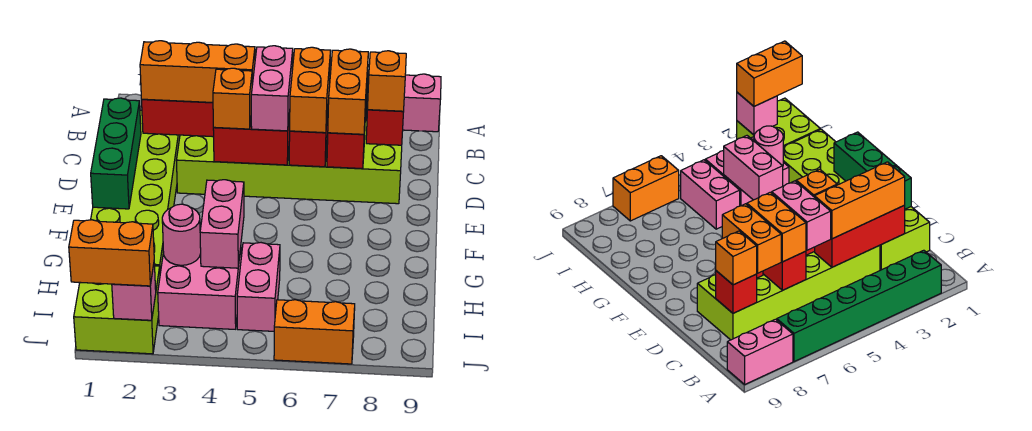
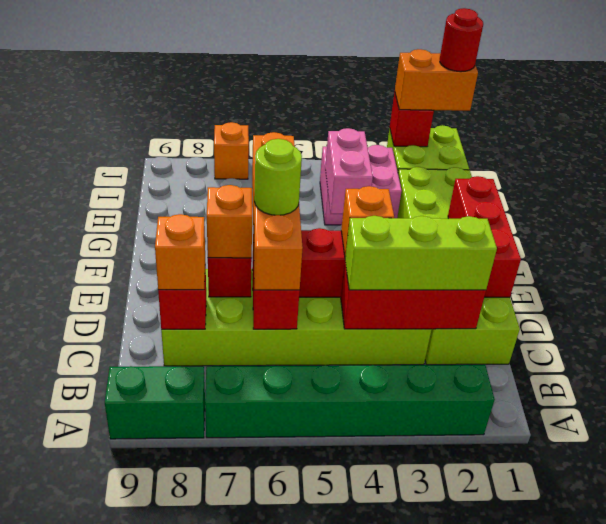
pink brick A8:A9 level 1 -> green brick A8:A9 level 1
orange brick C2:C4 level 3 -> lime brick C2:C4 level 3
pink brick C5:D5 level 3 -> none
orange brick C6:D6 level 3 -> orange brick C6:F6 level 3
orange brick C7:D7 level 3 -> orange brick D7 level 3
green brick D1:F1 level 2 -> red brick D1:F1 level 2
none -> lime round brick D6 level 4
pink round brick H3 level 2 -> none
pink brick H5:I5 level 1 -> none
none -> red round brick J1 level 4
pink brick J2 level 2 -> red brick J2 level 2
orange brick J6:J7 level 1 -> orange brick J7 level 1

